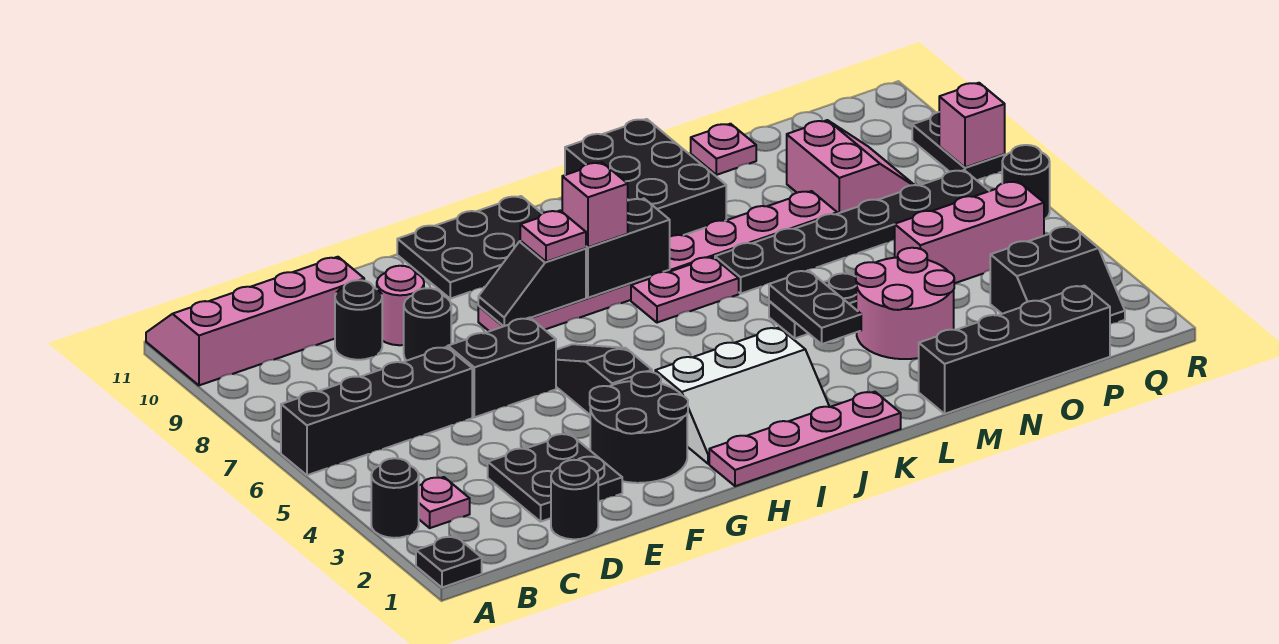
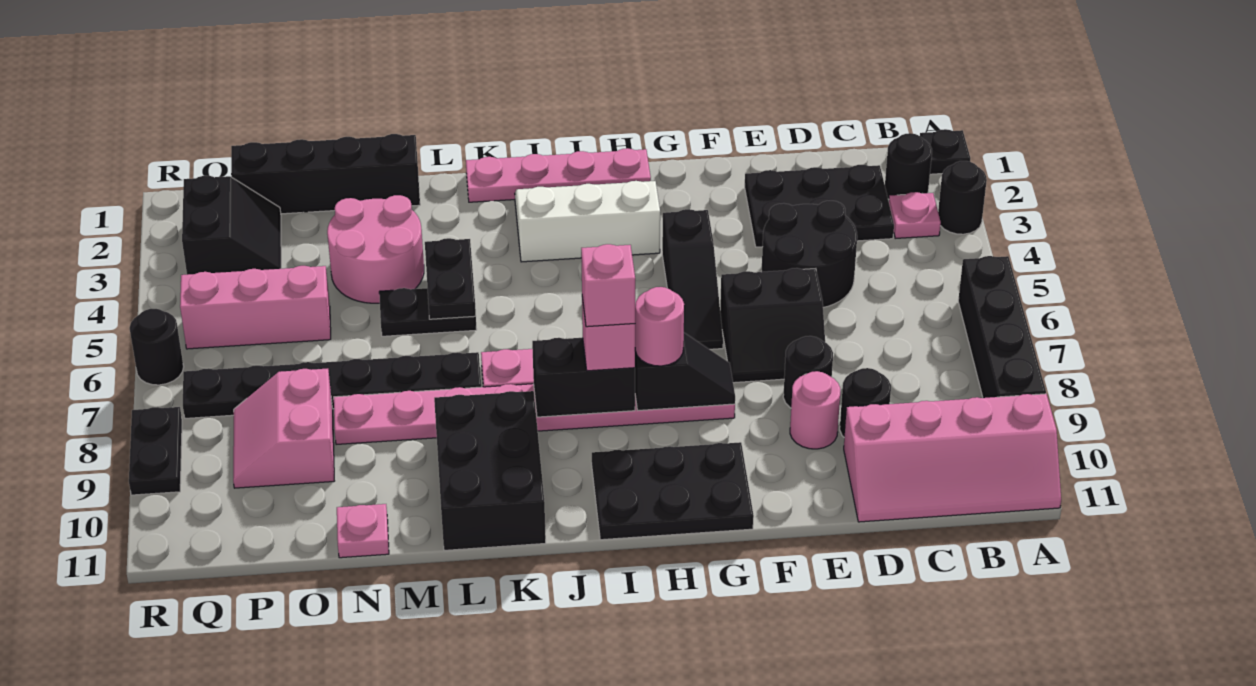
black brick A6:D6 level 1 -> black brick A6:A9 level 1
black round brick D1 level 1 -> black round brick B2 level 1
black plate D2:E3 level 1 -> black plate C2:E3 level 1
black round brick F2:G3 level 1 -> black round brick D4:E5 level 1
pink plate H8 level 3 -> pink round brick H8 level 3
black slope P2:Q3 level 1 top 3 -> black slope P2:Q3 level 1 top Q
pink brick R8 level 2 -> pink brick I8 level 4

